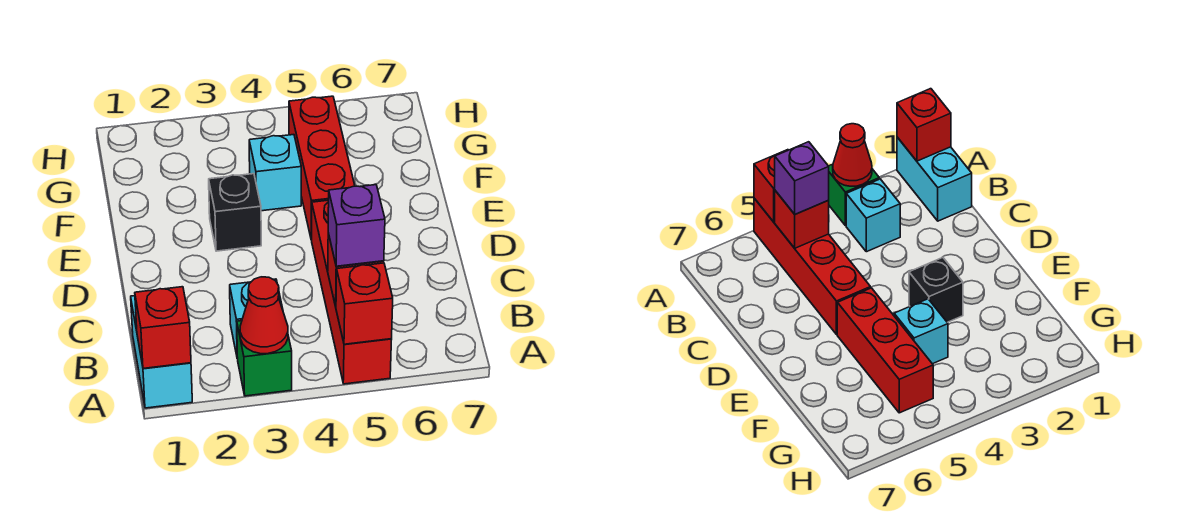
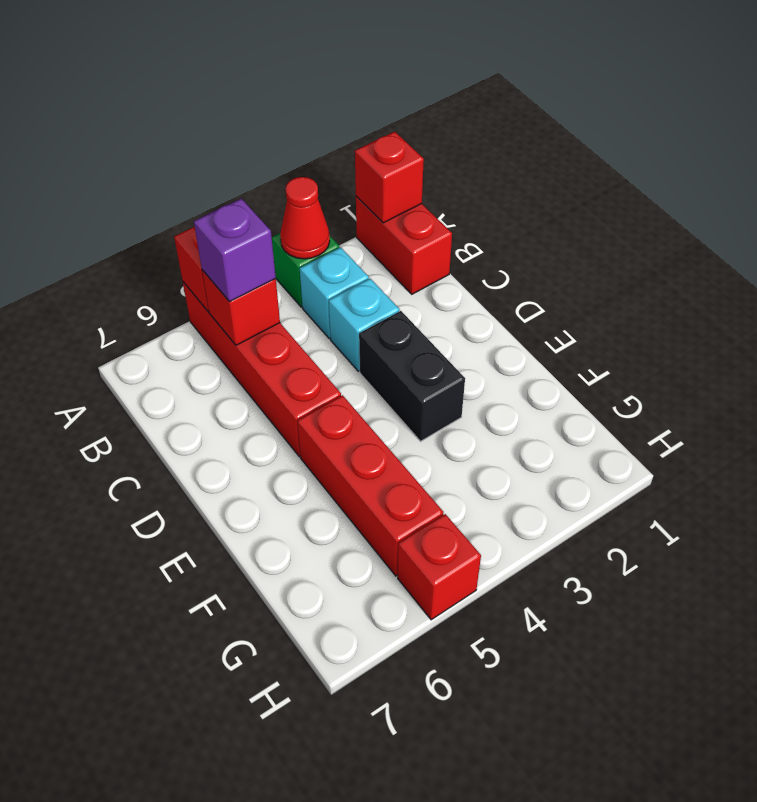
cyan brick A1:B1 level 1 -> red brick A1:B1 level 1
black brick E3 level 1 -> black brick D3:E3 level 1
cyan brick F4 level 1 -> cyan brick C3 level 1
none -> red brick H5 level 1

